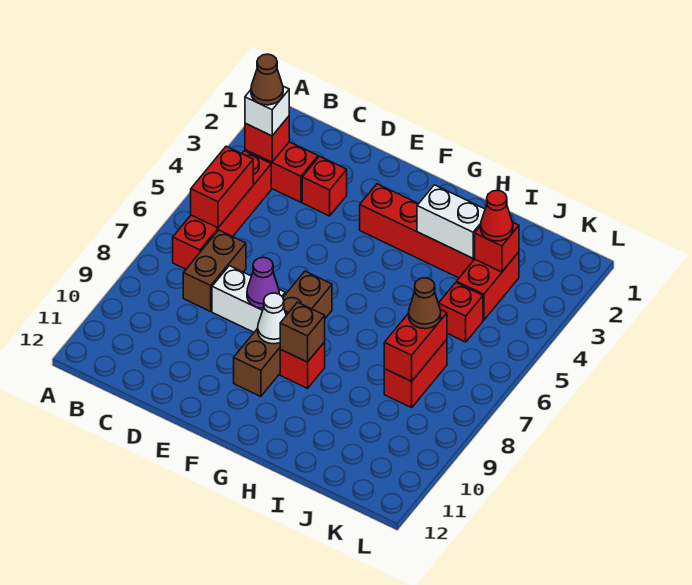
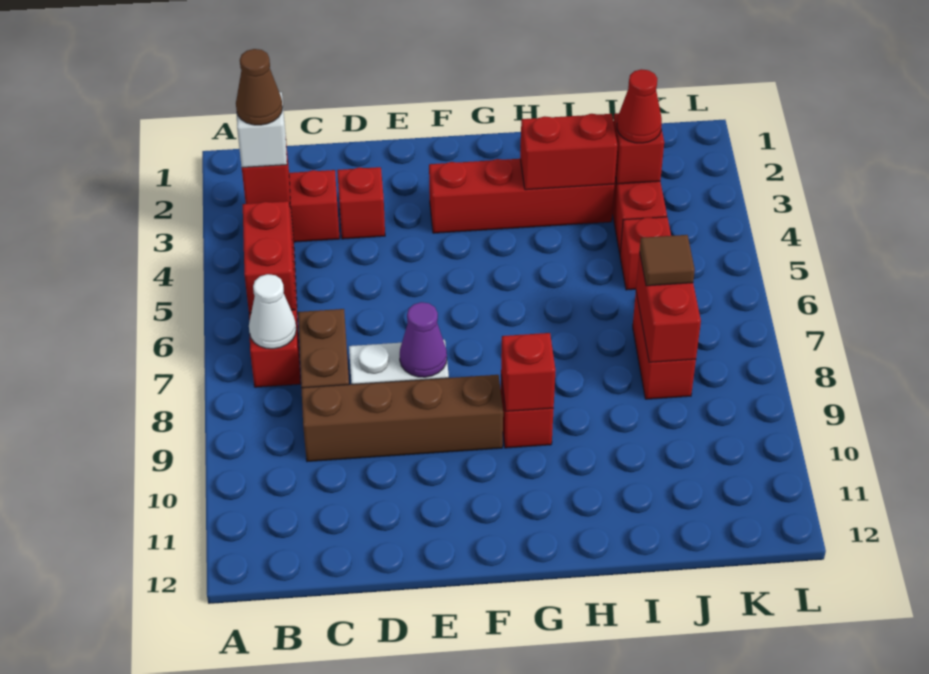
brown brick F7:F10 level 1 -> brown brick C9:F9 level 1
white cone F9 level 2 -> white cone B7 level 2
brown brick G9 level 2 -> red brick G9 level 2
white brick H3:I3 level 2 -> red brick H3:I3 level 2
brown cone J7 level 3 -> brown tile J7 level 3

